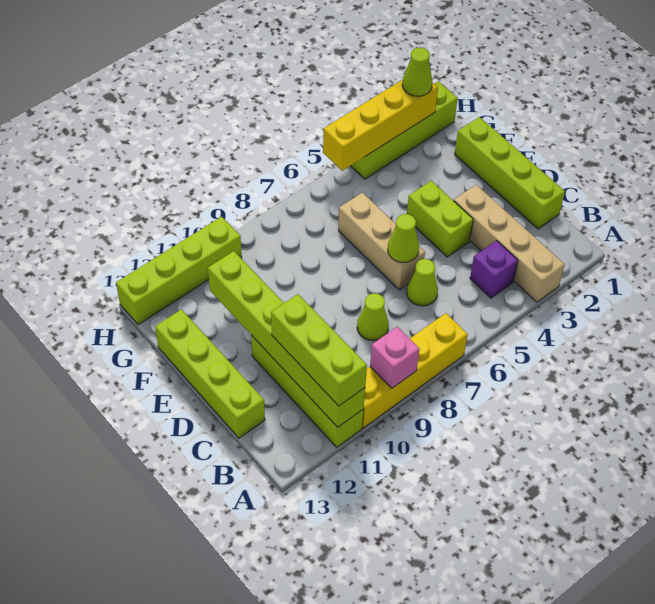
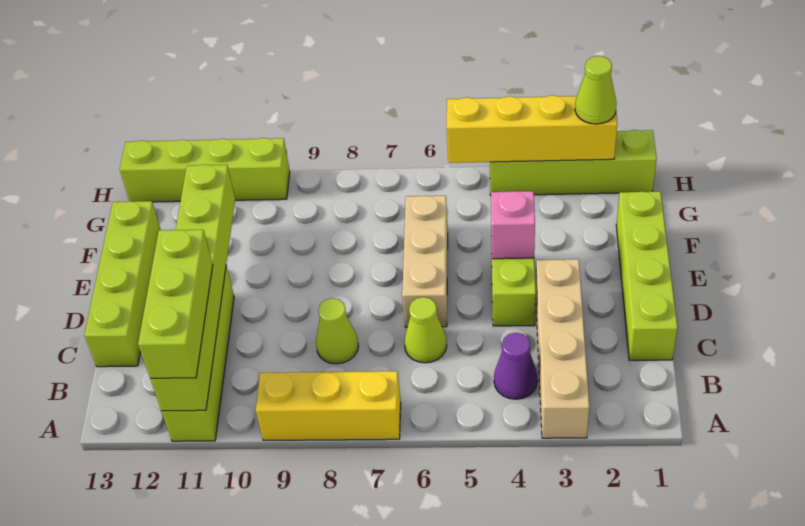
yellow brick A7:A10 level 1 -> yellow brick A7:A9 level 1
pink brick A9 level 2 -> pink brick E4 level 2
purple brick B4 level 1 -> purple cone B4 level 1
lime cone D6 level 2 -> none

